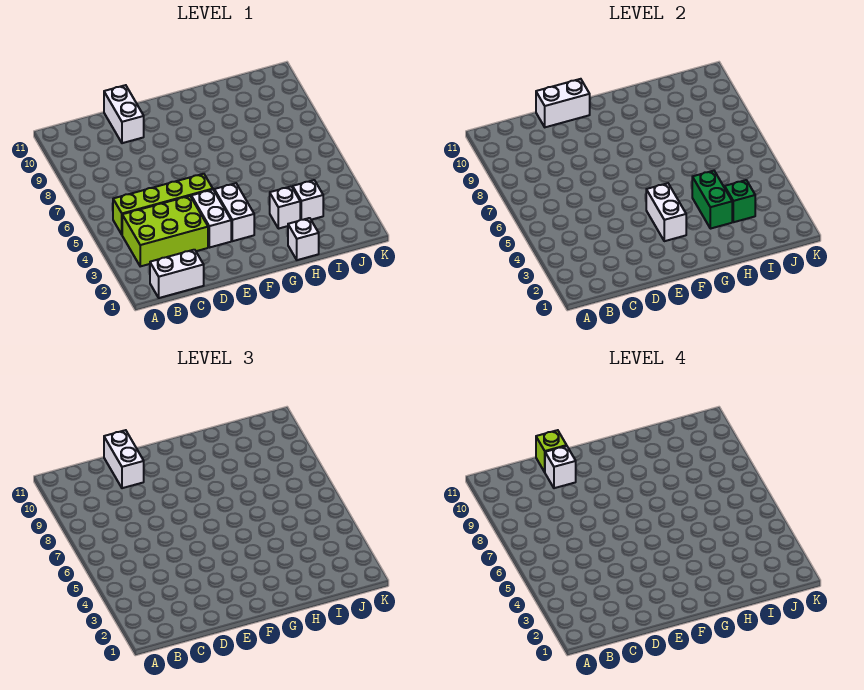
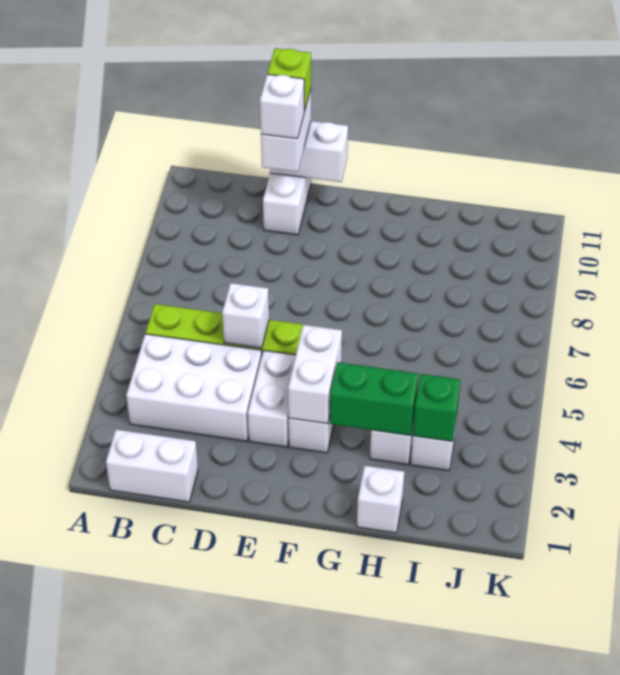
lime brick B3:D4 level 1 -> white brick B3:D4 level 1
none -> white brick D5 level 2
green brick H3:H4 level 2 -> green brick G3:H3 level 2

